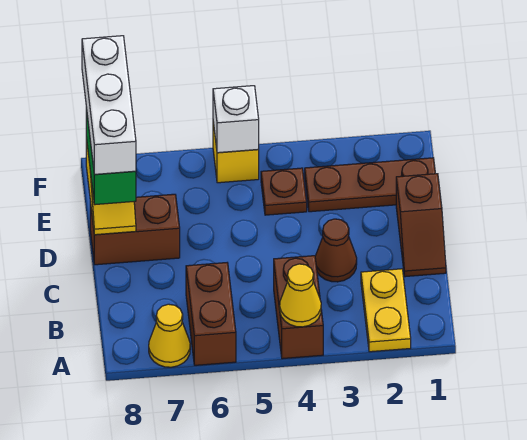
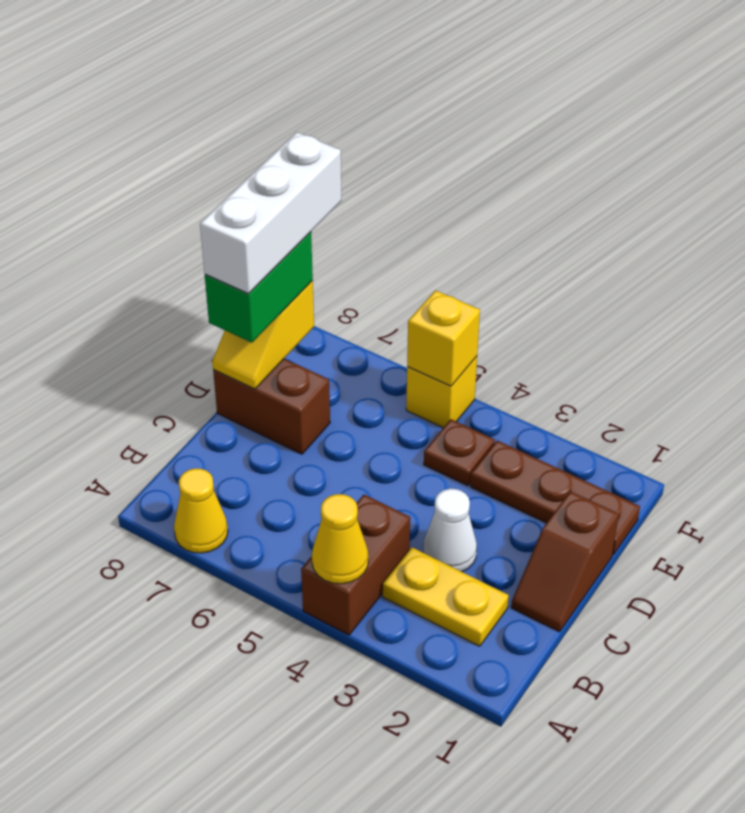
yellow plate A2:B2 level 1 -> yellow plate B2:B3 level 1
brown brick A6:B6 level 1 -> none
brown cone C3 level 1 -> white cone C3 level 1
white brick F5 level 2 -> yellow brick F5 level 2

